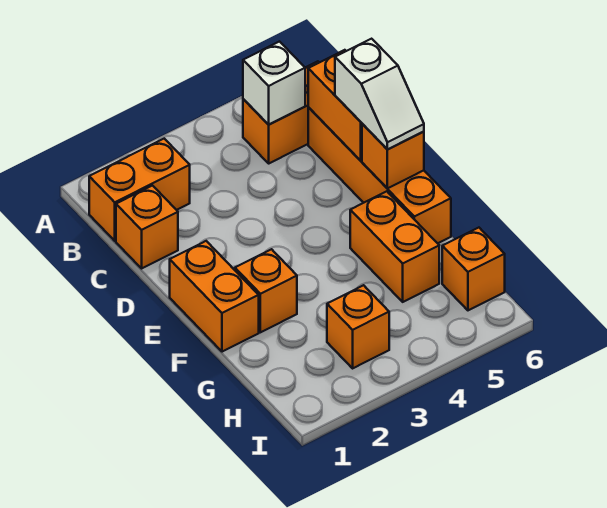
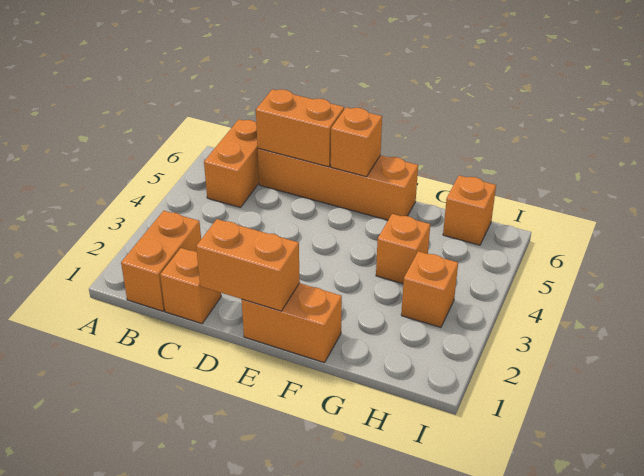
white brick B5 level 2 -> none
white slope D6:E6 level 3 top D -> none
orange brick F2 level 1 -> orange brick G4 level 1
orange brick F5:G5 level 1 -> orange brick D1:E1 level 2

